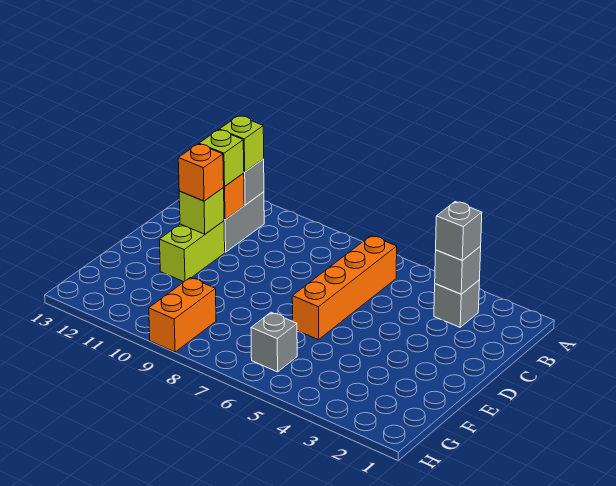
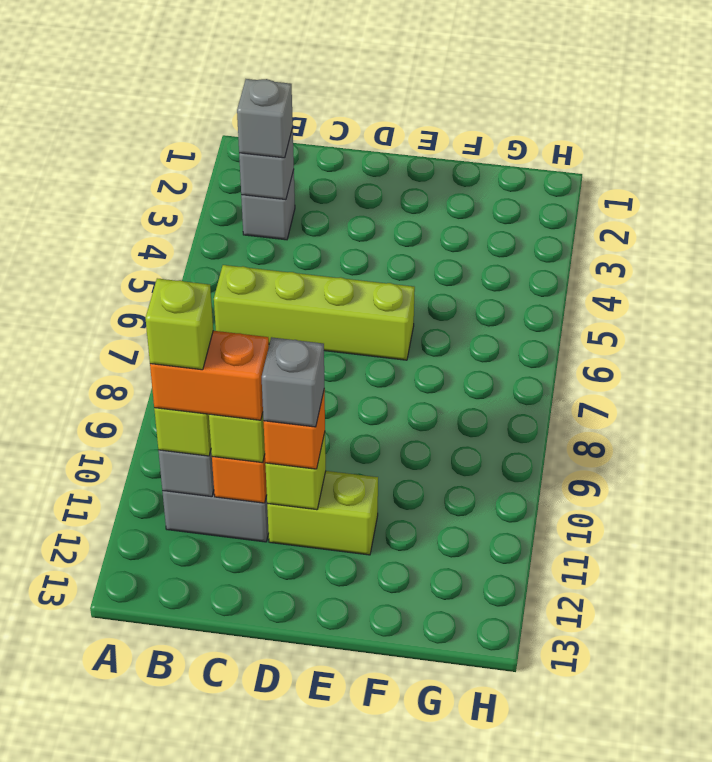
orange brick B6:E6 level 1 -> lime brick B6:E6 level 1
none -> lime brick B11 level 5
grey brick G6 level 1 -> grey brick D11 level 4
orange brick G9:H9 level 1 -> orange brick B11:C11 level 4

